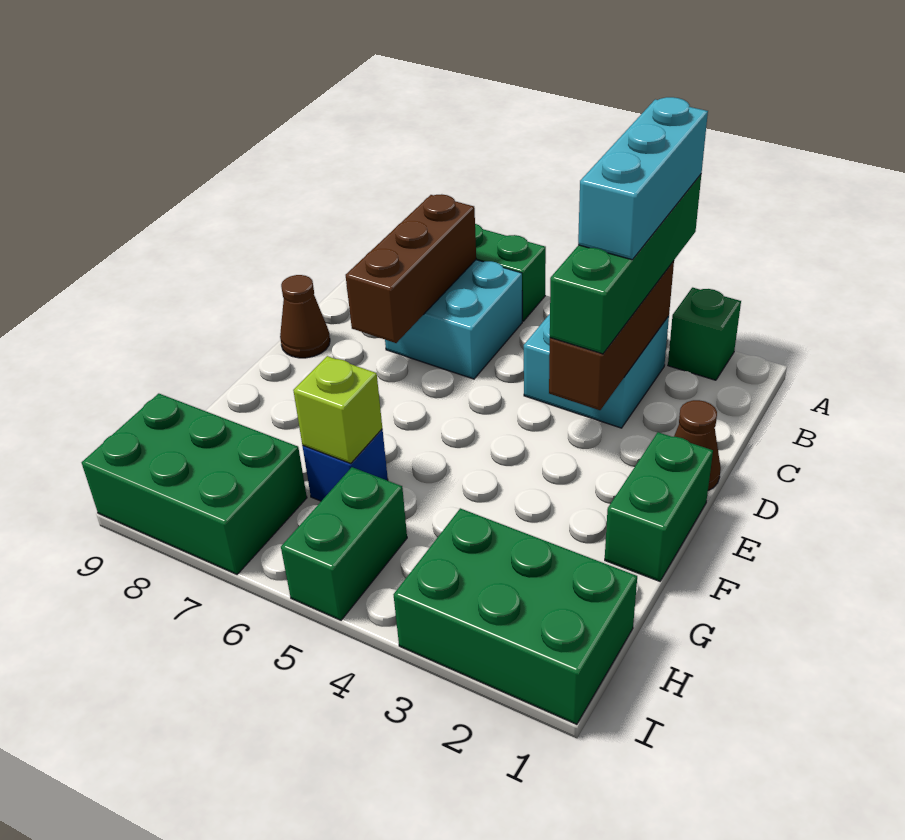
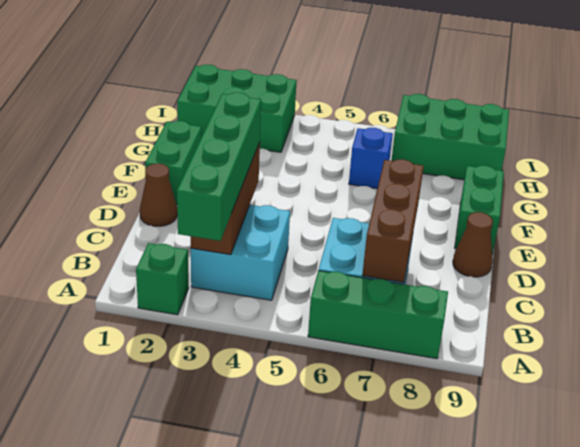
cyan brick A3:C3 level 4 -> none
lime brick G6 level 2 -> none
green brick H5:I5 level 1 -> green brick E9:F9 level 1

